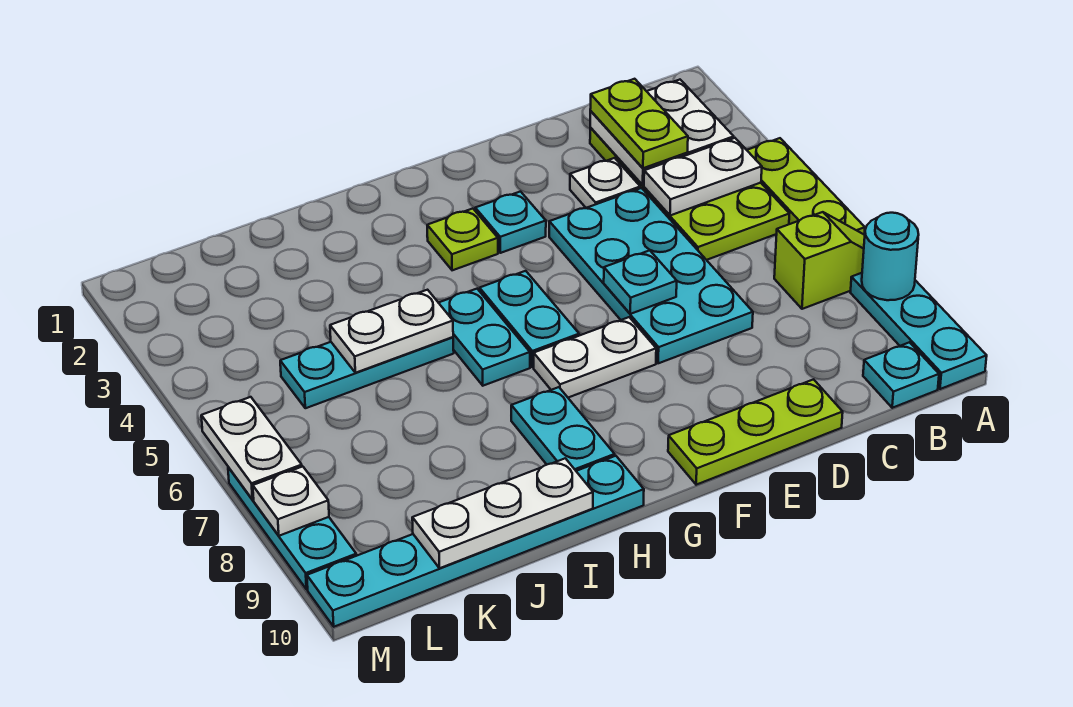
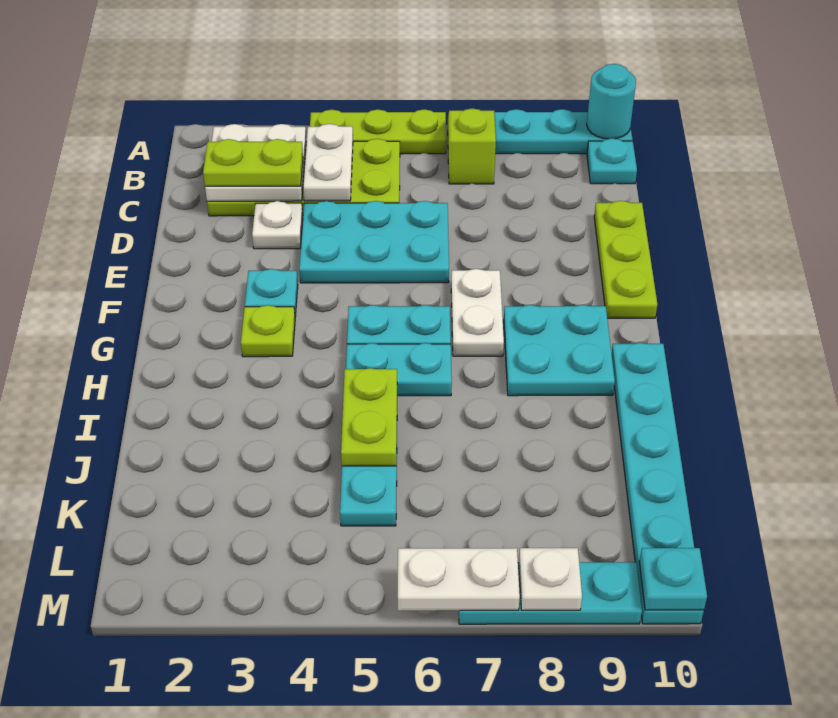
cyan round brick A8 level 2 -> cyan round brick A10 level 2
cyan plate D4:E7 level 1 -> cyan plate D4:E6 level 1
cyan plate E6 level 2 -> cyan plate M10 level 2
cyan plate H8:H9 level 1 -> cyan plate G8:H9 level 1
white plate I5:J5 level 2 -> lime plate I5:J5 level 2
white plate I10:K10 level 2 -> none

